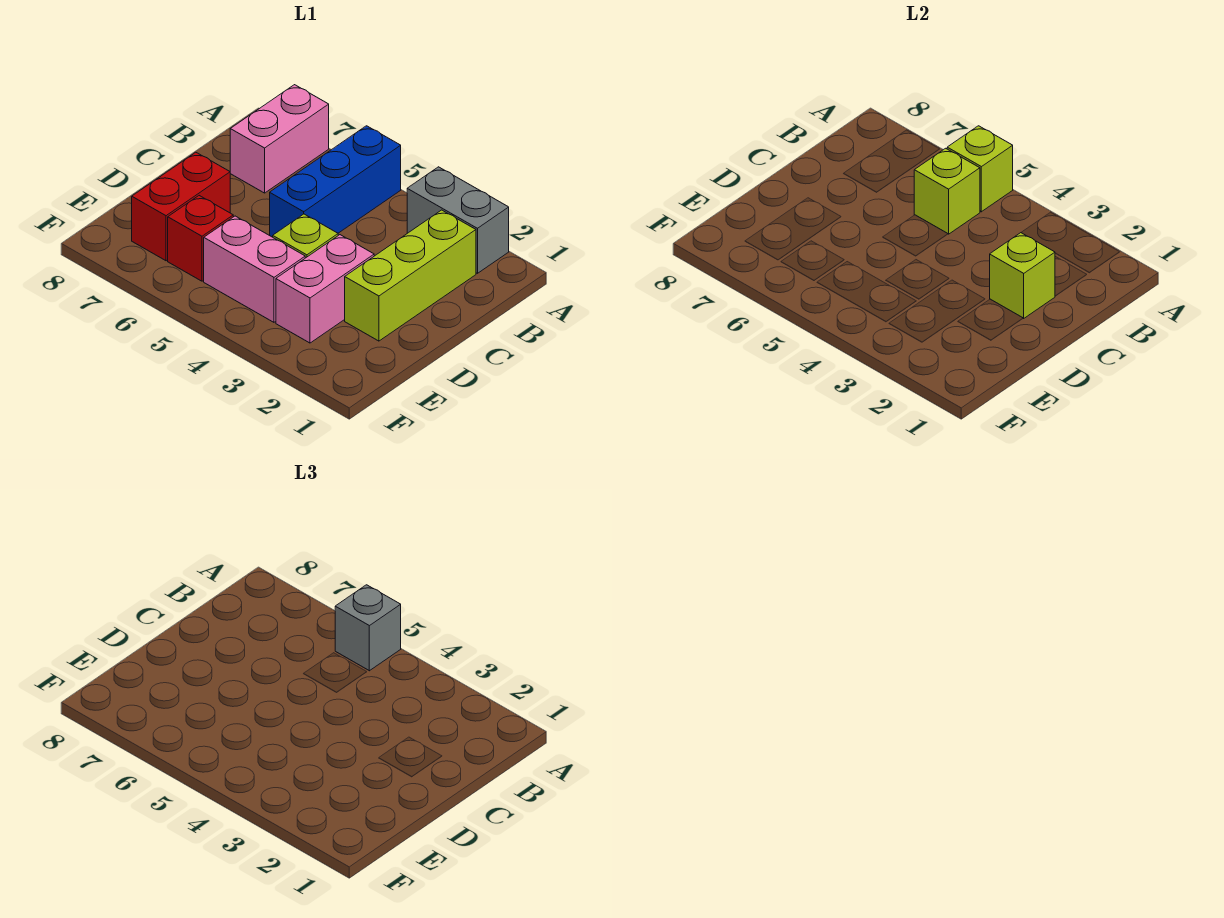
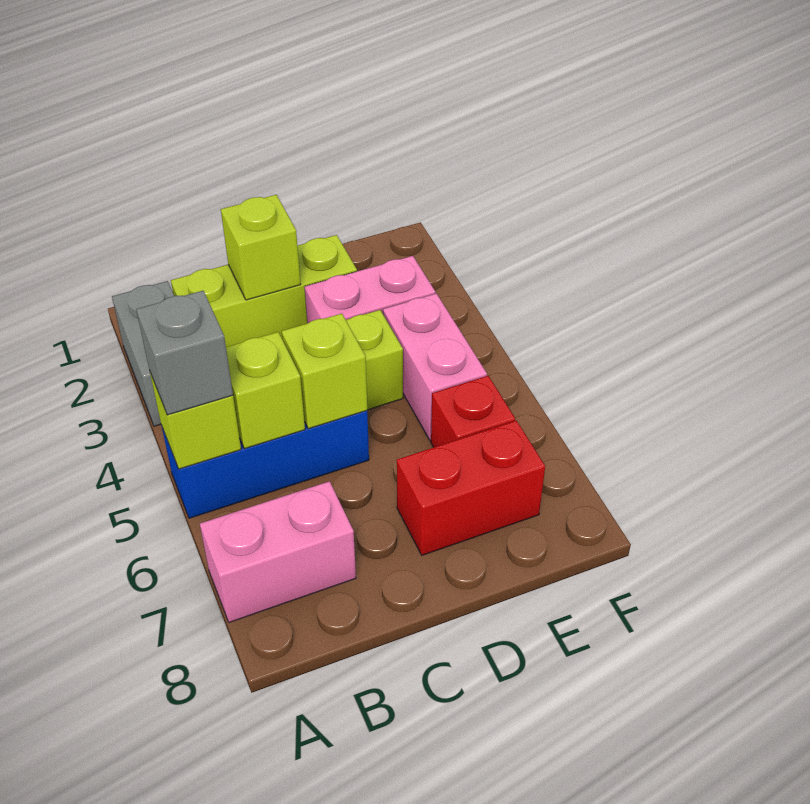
none -> lime brick C5 level 2

